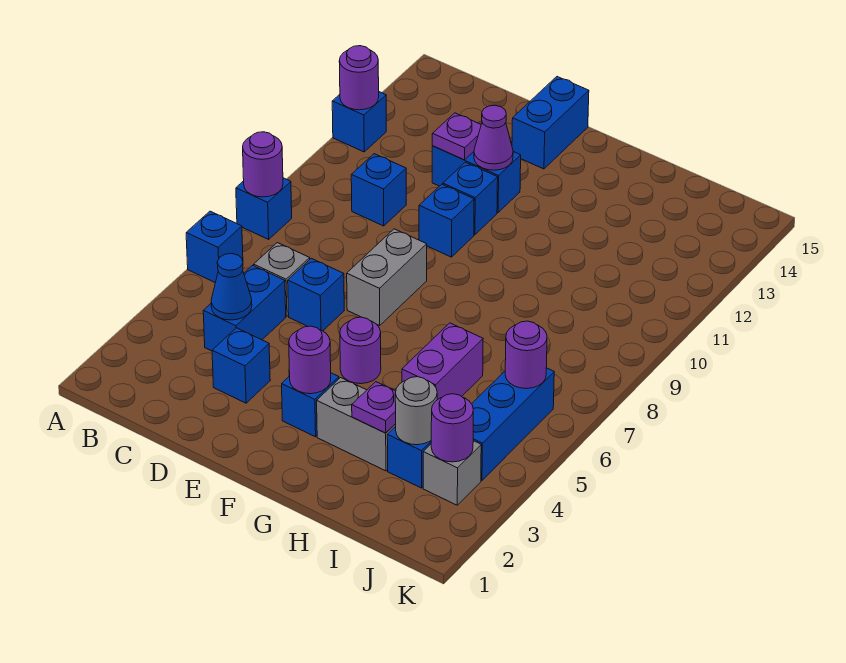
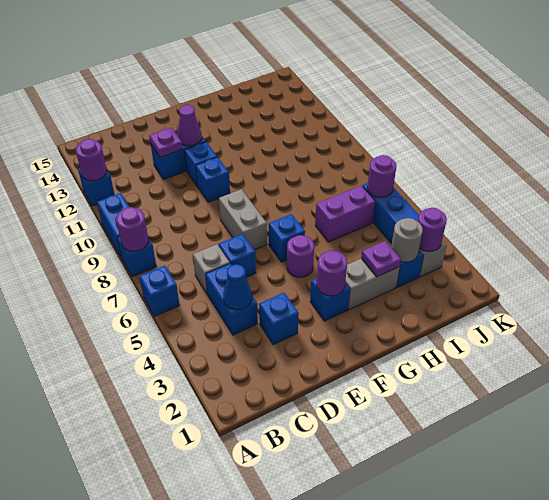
blue brick C10 level 1 -> blue brick F6 level 1
blue brick E14:E15 level 1 -> blue brick A9:A10 level 1
purple brick H5:H6 level 1 -> purple brick H6:I6 level 1

